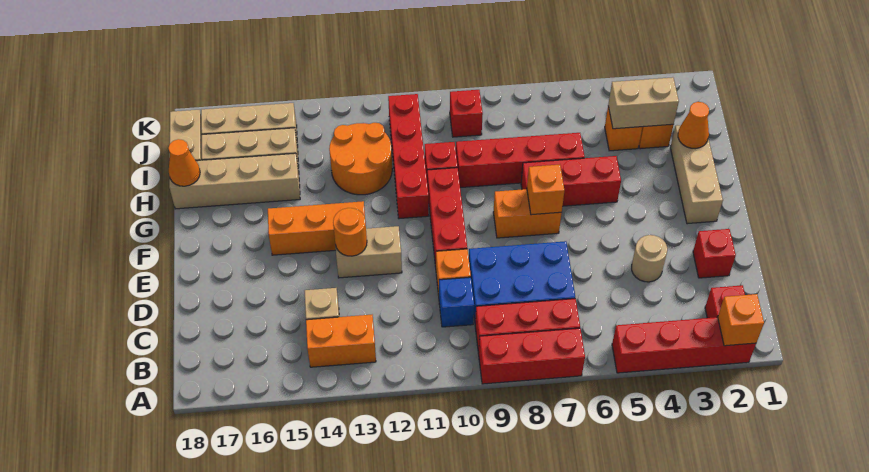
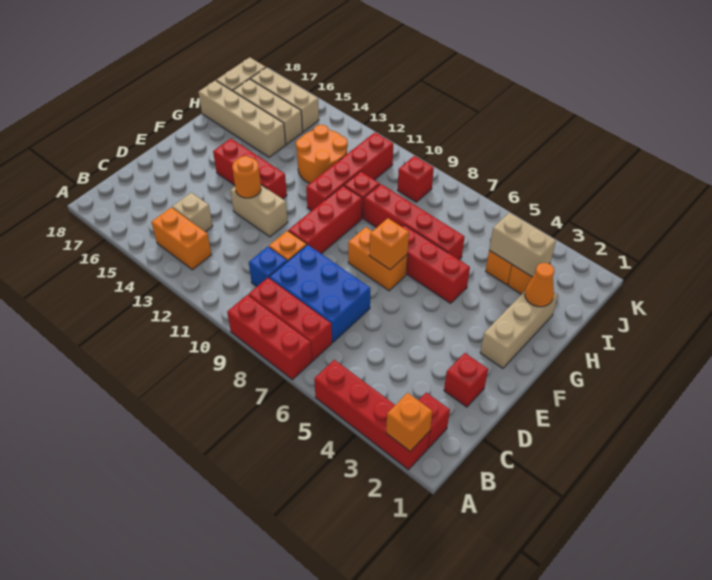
tan round brick D4 level 1 -> none
orange brick F13:F15 level 1 -> red brick F13:F15 level 1
orange cone H18 level 2 -> none

